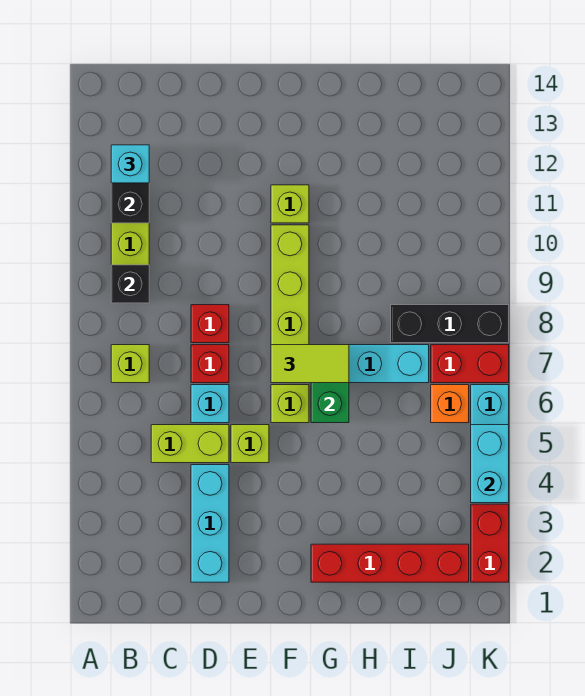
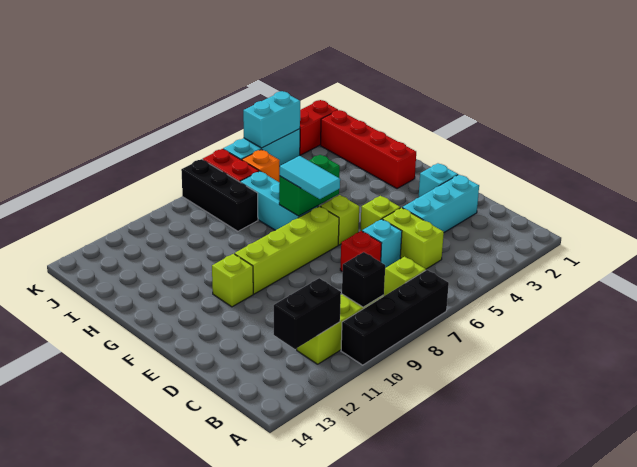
none -> black brick A7:A10 level 1
cyan brick B12 level 3 -> cyan brick E2 level 1
red brick D8 level 1 -> none
lime tile F7:G7 level 3 -> cyan tile F7:G7 level 3

